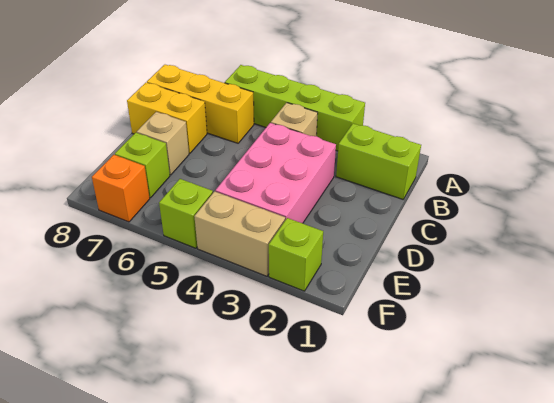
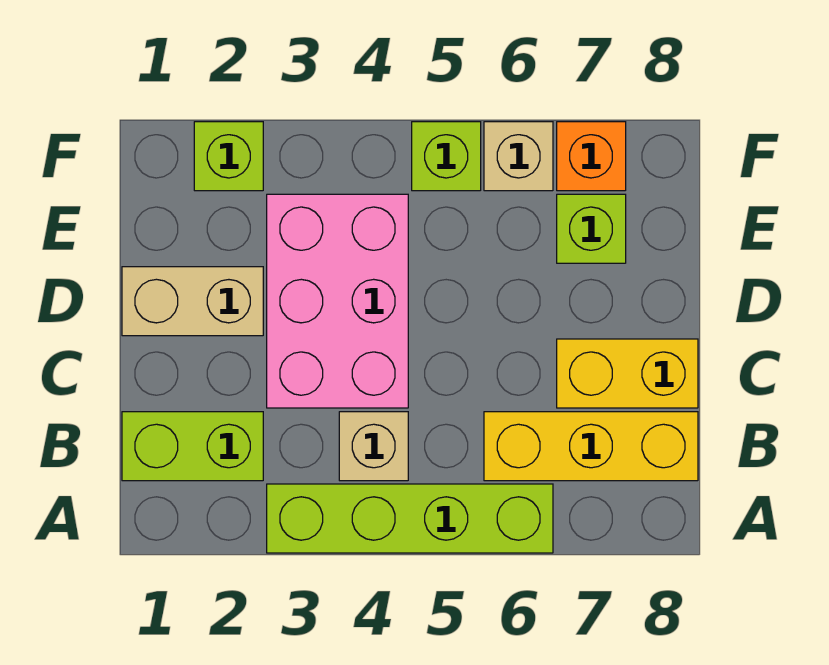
tan brick D7 level 1 -> tan brick F6 level 1
tan brick F3:F4 level 1 -> tan brick D1:D2 level 1

